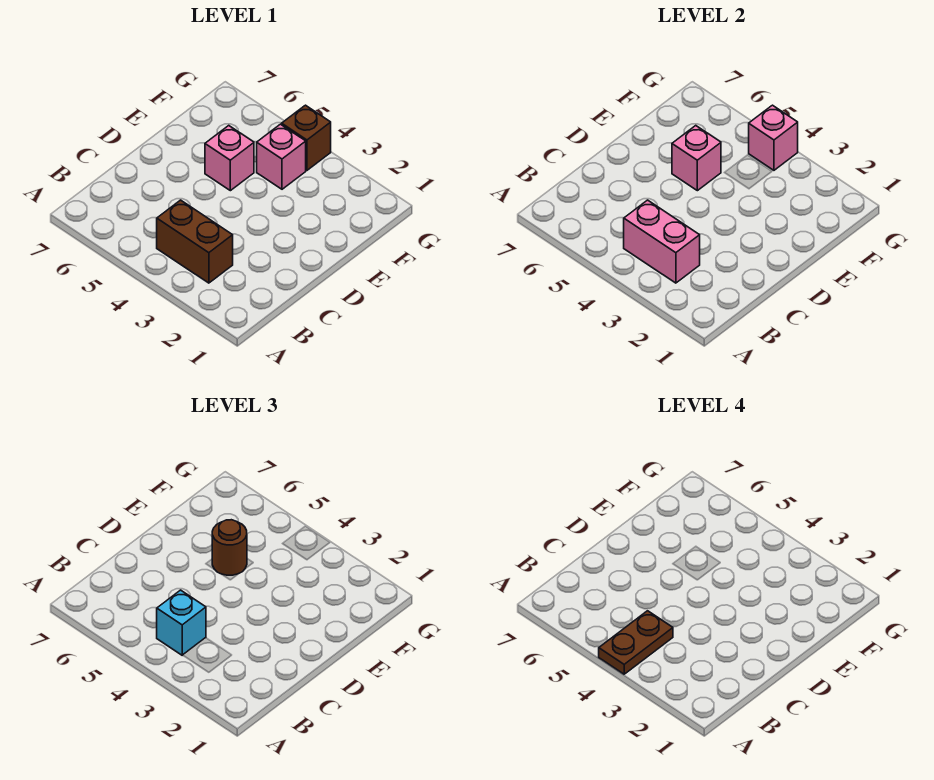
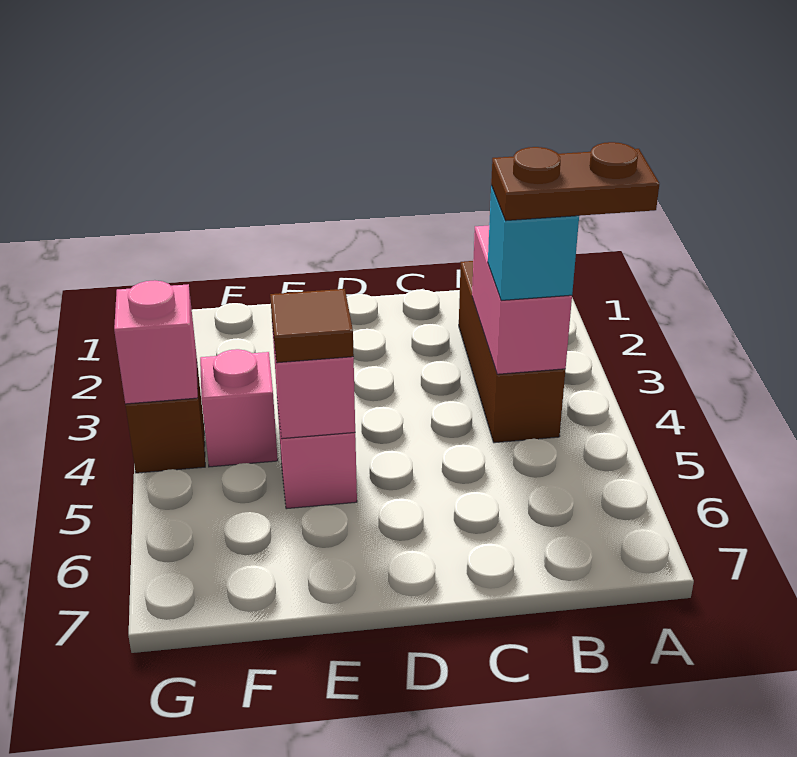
brown brick B3:B4 level 1 -> brown brick B2:B4 level 1
brown round brick E5 level 3 -> brown tile E5 level 3

